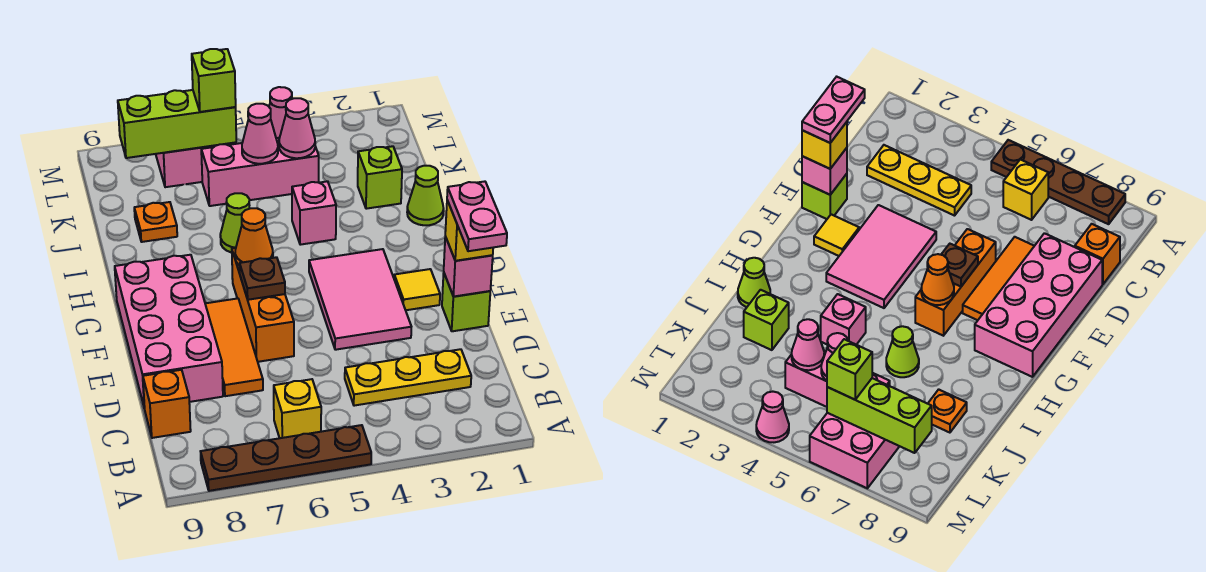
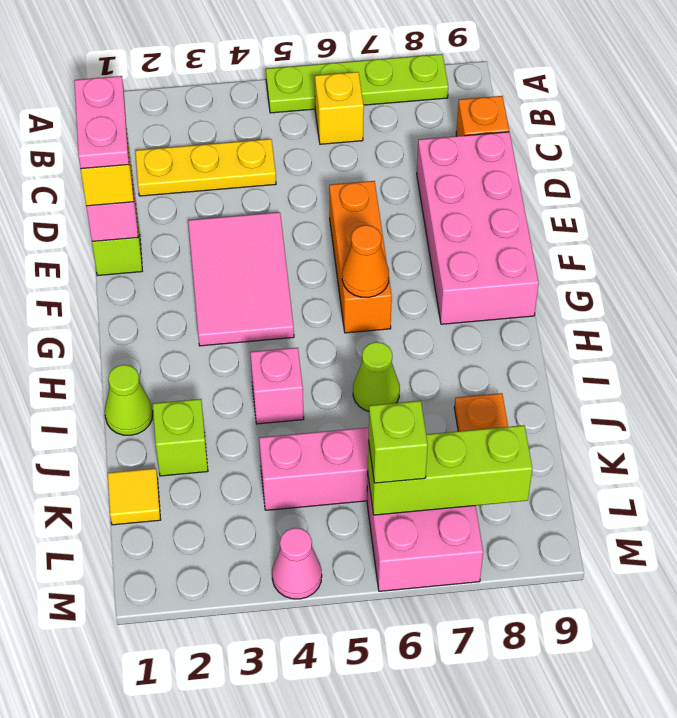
brown plate A5:A8 level 1 -> lime plate A5:A8 level 1
orange tile D7:F7 level 1 -> none
yellow tile F2 level 1 -> yellow tile K1 level 1
brown plate F6 level 2 -> none
pink cone K4 level 2 -> none
pink cone K5 level 2 -> none

